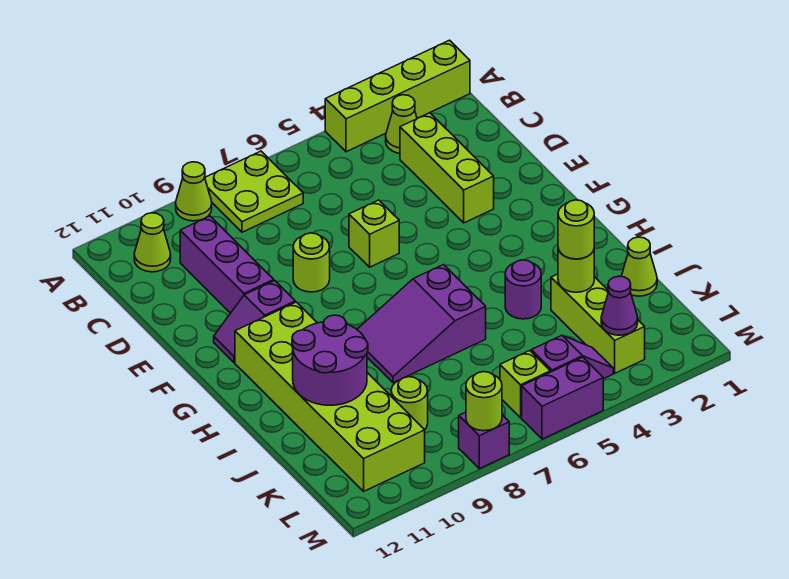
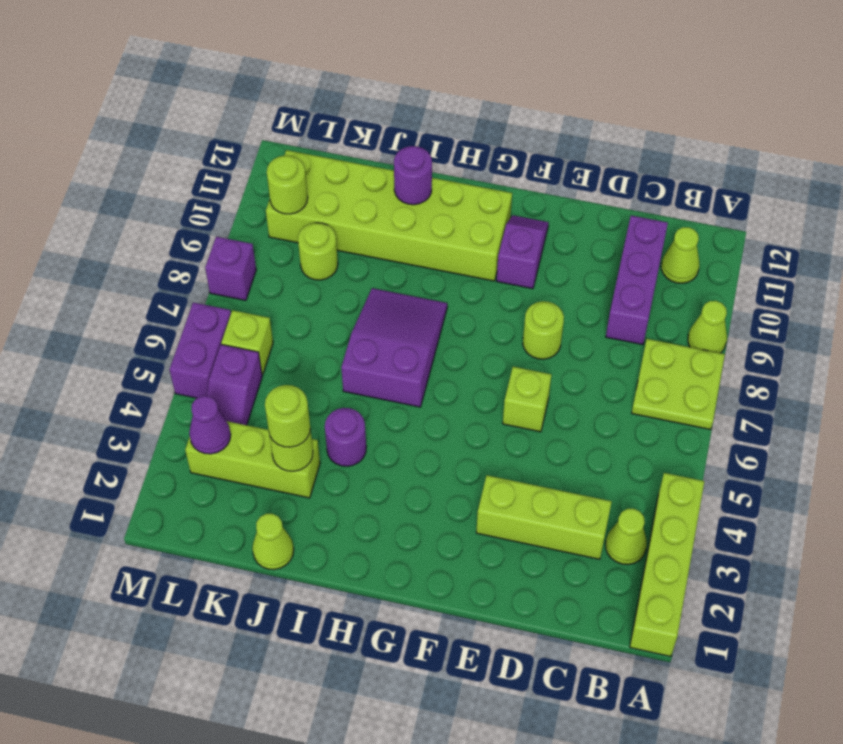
purple brick C10:E10 level 1 -> purple brick C9:C11 level 1
purple round brick I10:J11 level 2 -> purple round brick I11 level 2
lime round brick M8 level 2 -> lime round brick L10 level 2

